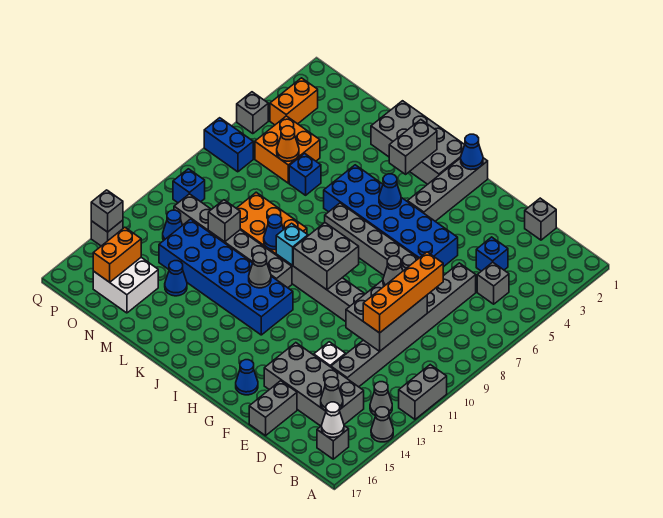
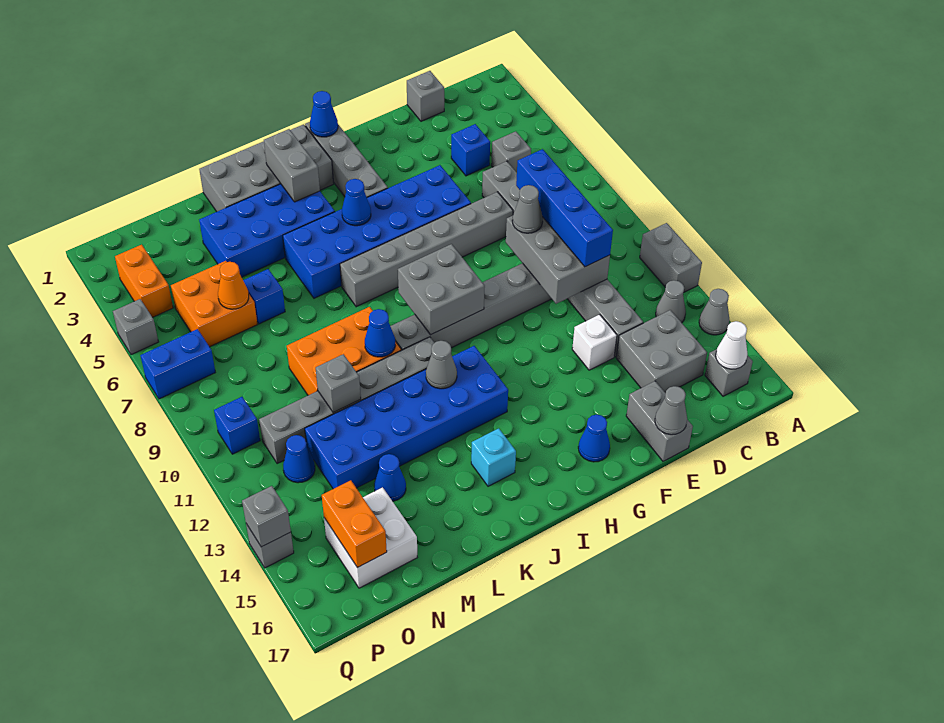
grey brick C14:F15 level 1 -> grey brick C14:D15 level 1
grey cone C15 level 2 -> grey cone E17 level 2
orange brick D8:D11 level 3 -> blue brick D8:D11 level 3
none -> blue brick J3:M4 level 1
cyan brick J10 level 2 -> cyan brick J15 level 1

